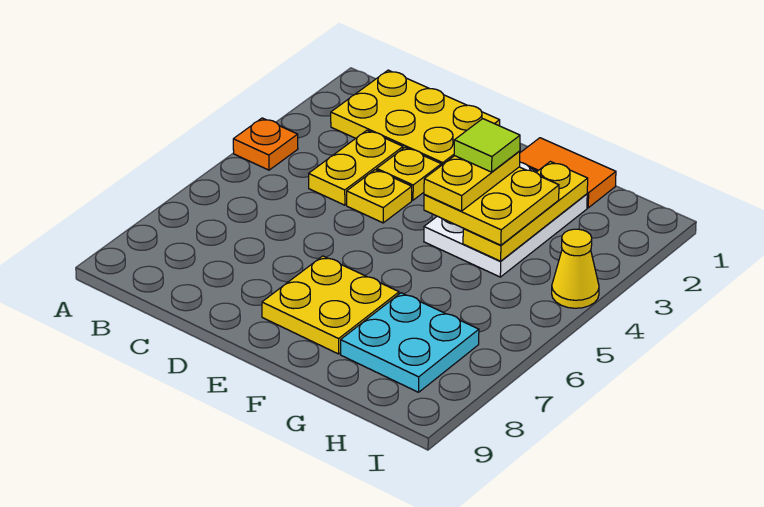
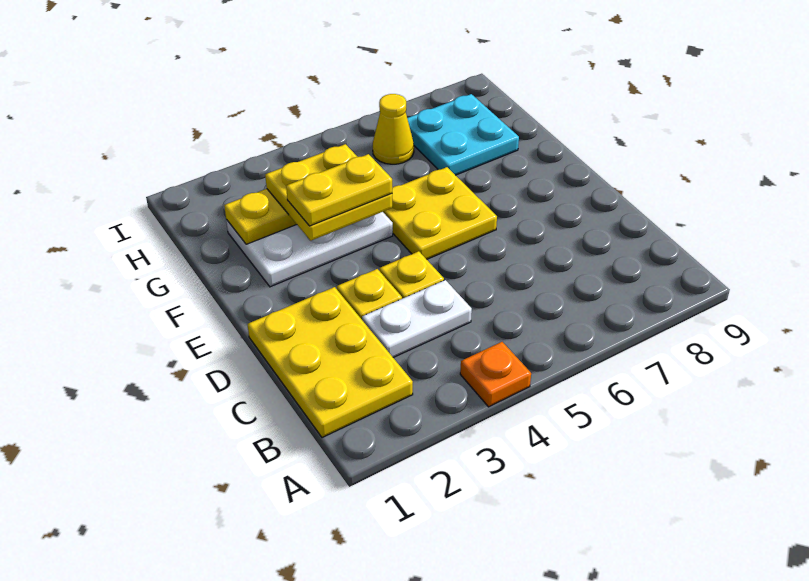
yellow plate C3:C4 level 1 -> white plate C3:C4 level 1
yellow plate E7:F8 level 1 -> yellow plate E5:F6 level 1
orange tile F1:G1 level 1 -> none
lime tile F3 level 5 -> none
yellow cone I4 level 1 -> yellow cone H6 level 1

